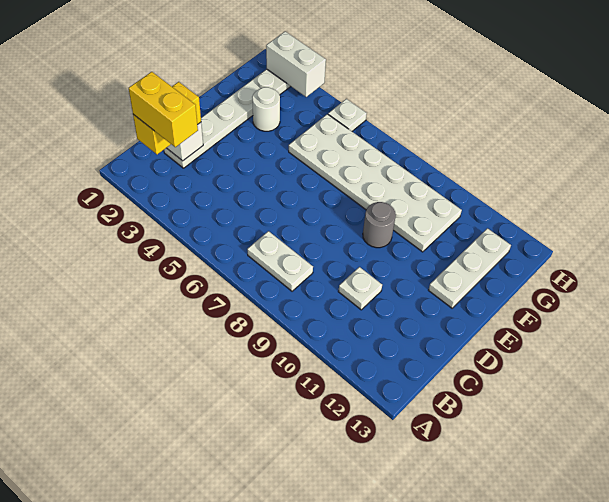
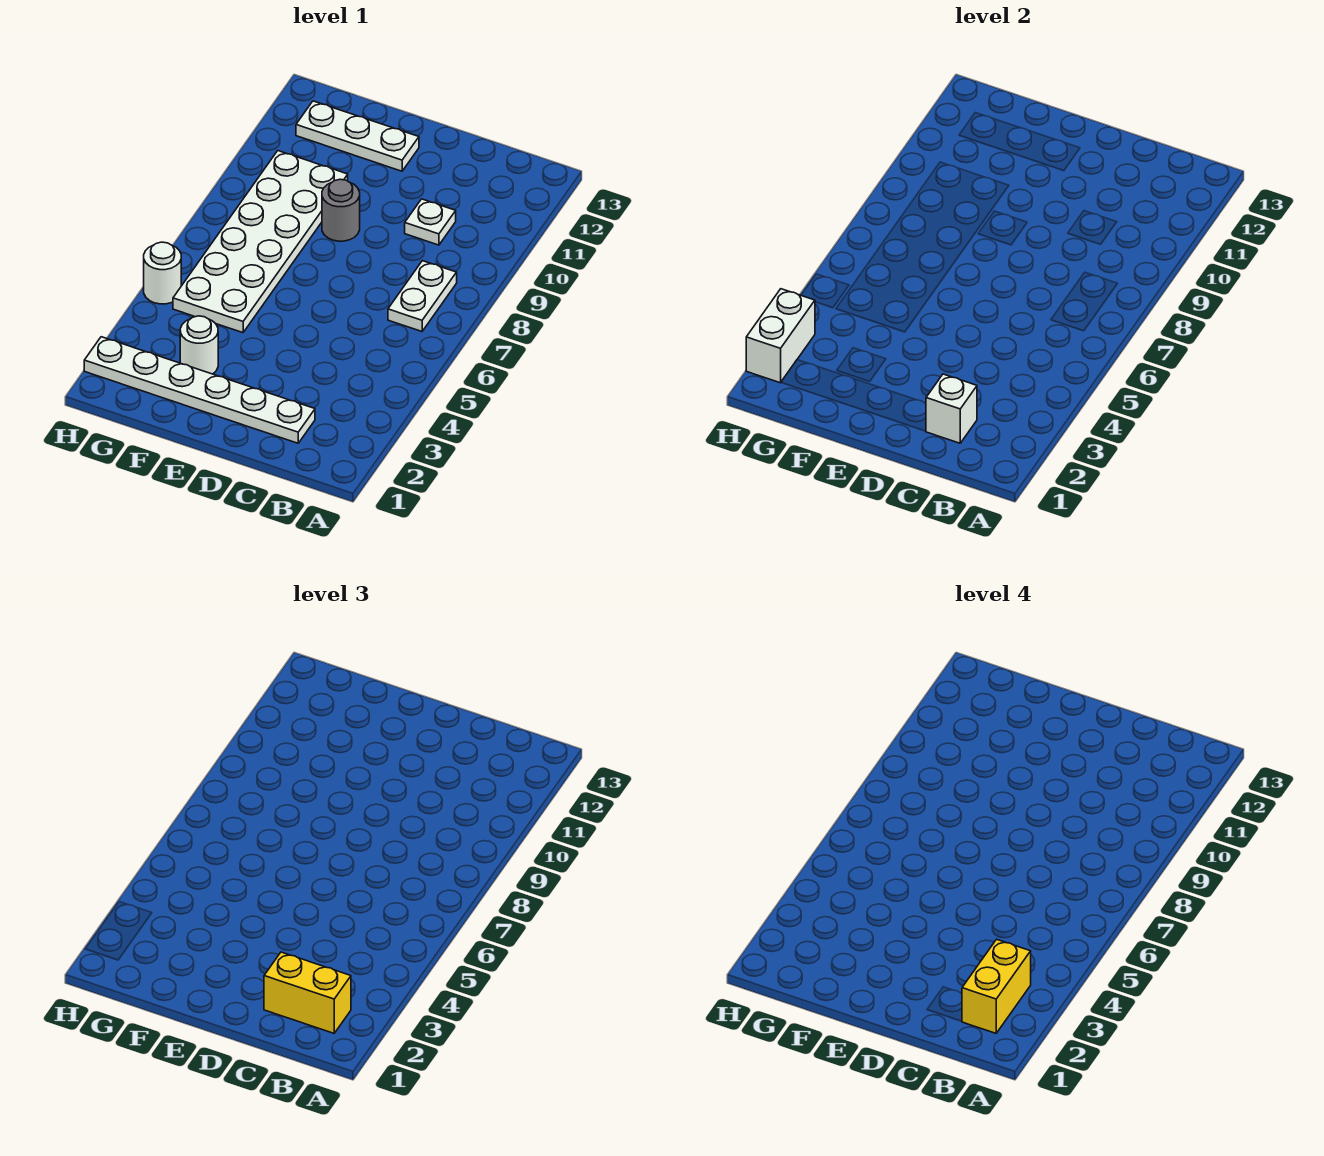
white plate H5 level 1 -> white round brick H5 level 1

